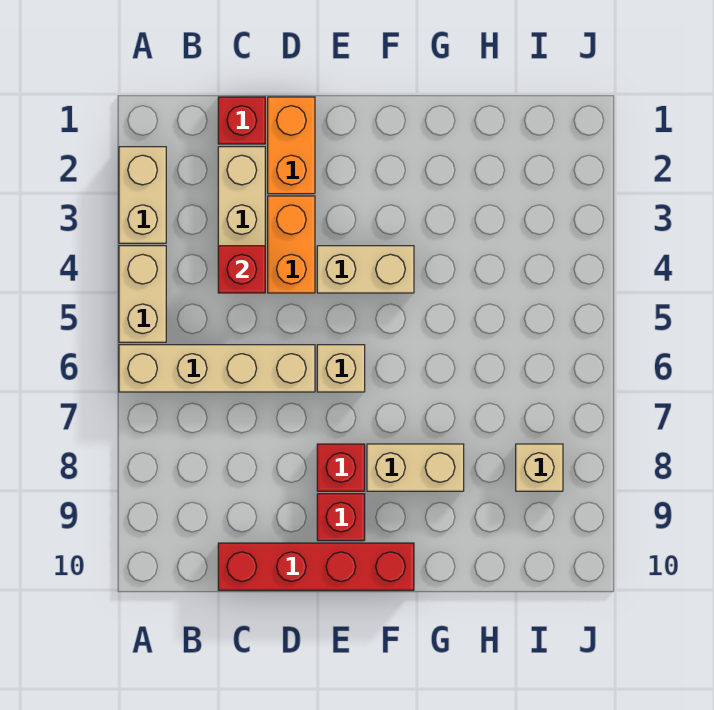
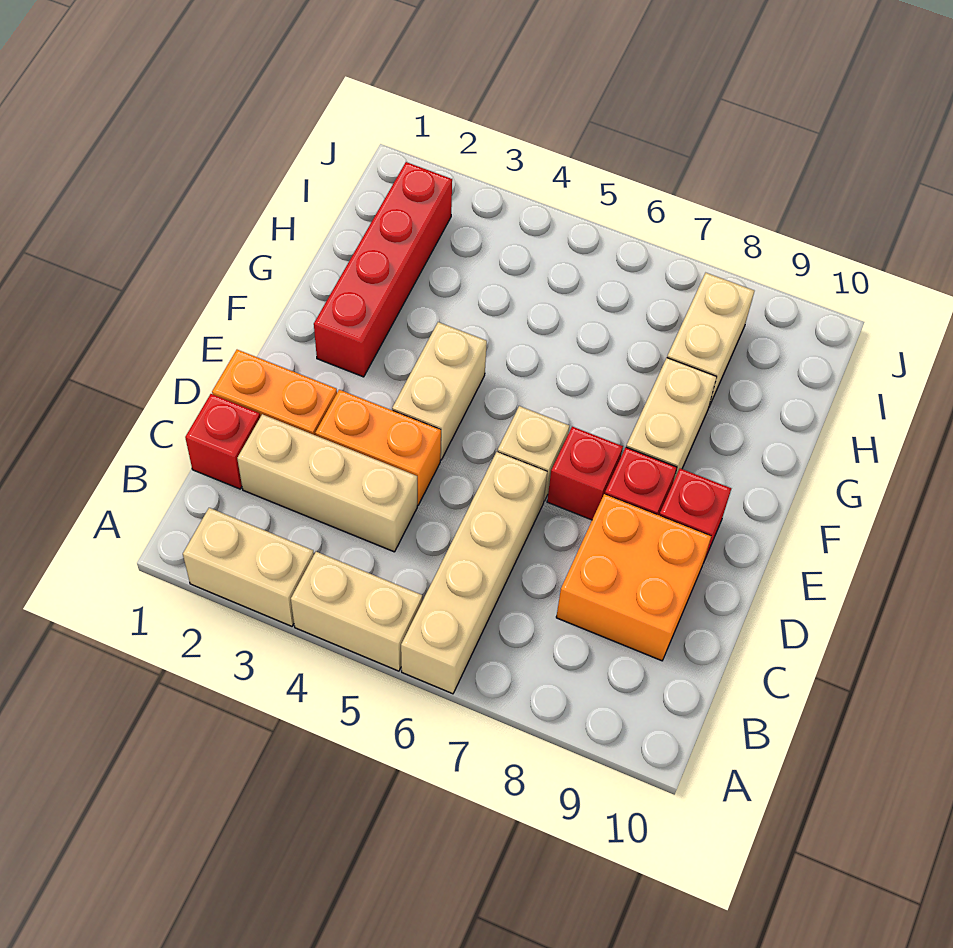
red brick C4 level 2 -> red brick E7 level 1
none -> orange brick C8:D9 level 1
red brick C10:F10 level 1 -> red brick F2:I2 level 1
tan brick I8 level 1 -> tan brick H8:I8 level 1

